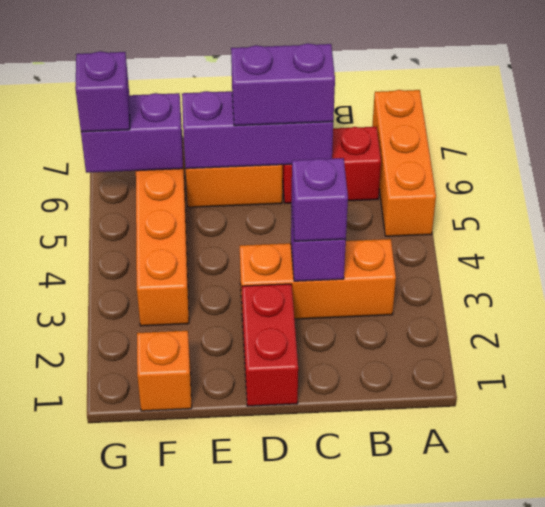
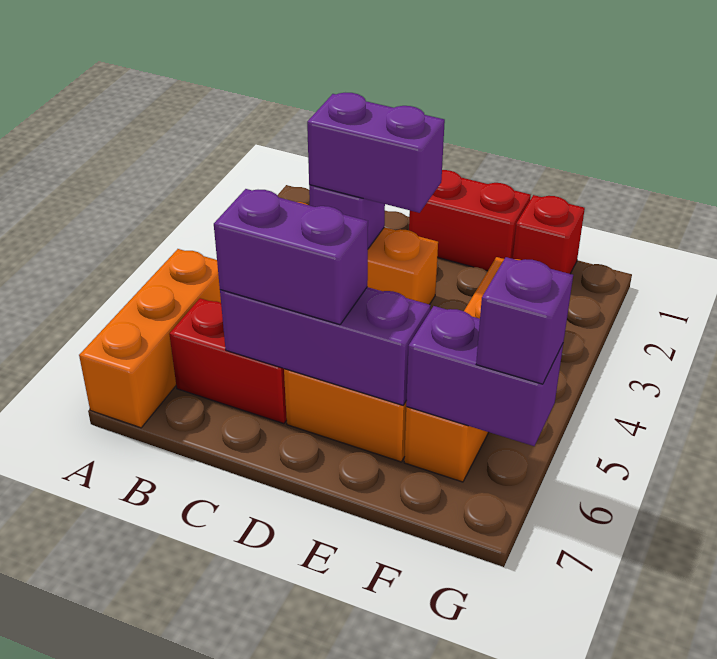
purple brick C3 level 3 -> purple brick C3:D3 level 3
red brick D1:D2 level 1 -> red brick D1:E1 level 1
orange brick F1 level 1 -> red brick F1 level 1

